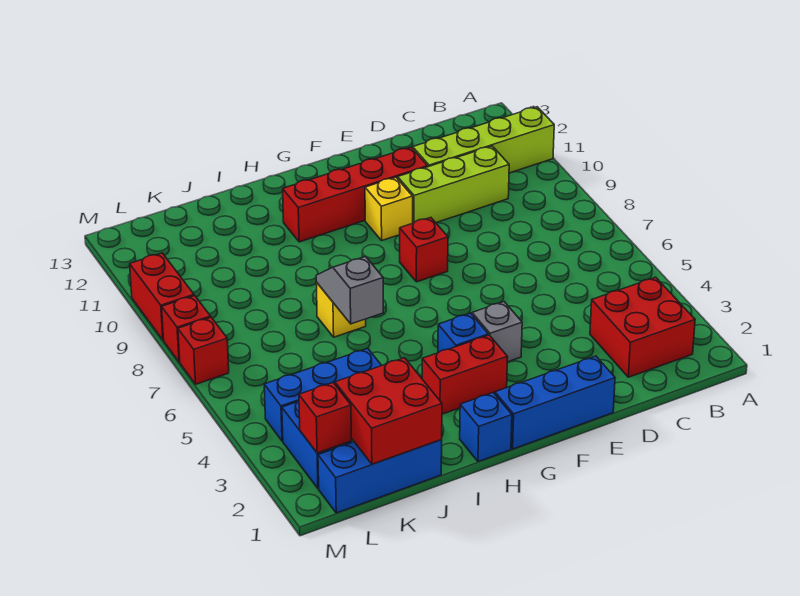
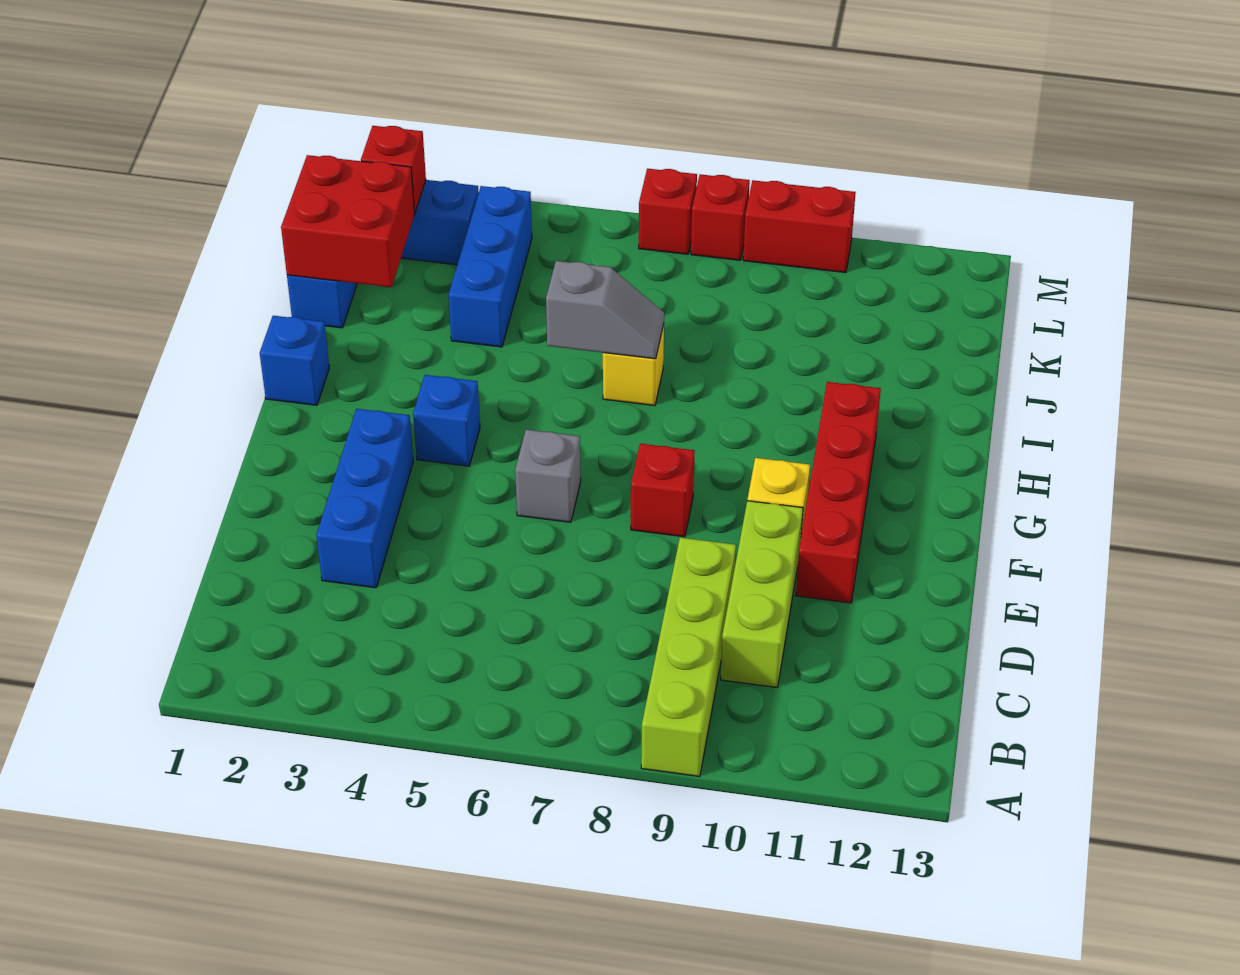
lime brick A11:D11 level 1 -> lime brick A9:D9 level 1
red brick B2:C3 level 1 -> none
blue brick E1:G1 level 1 -> blue brick D3:F3 level 1
grey brick F4 level 1 -> grey brick F6 level 1
red brick G3:H3 level 1 -> none

